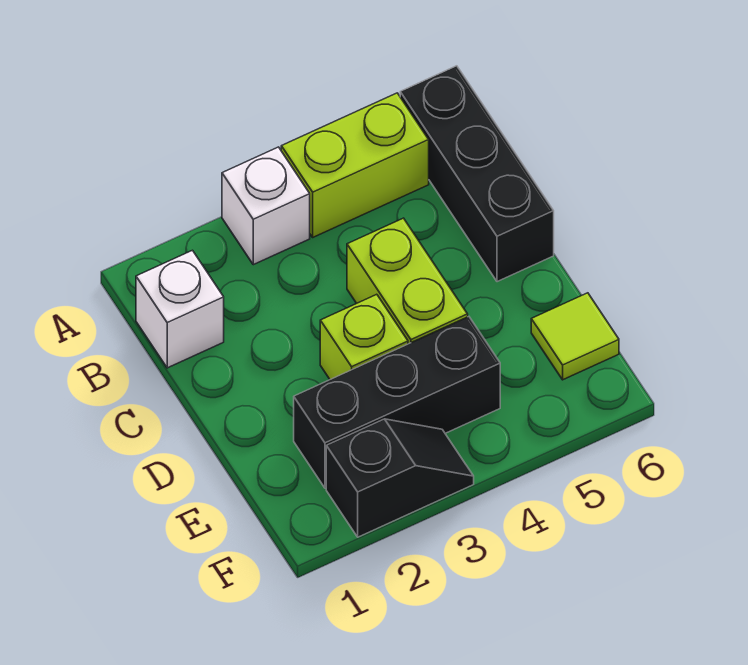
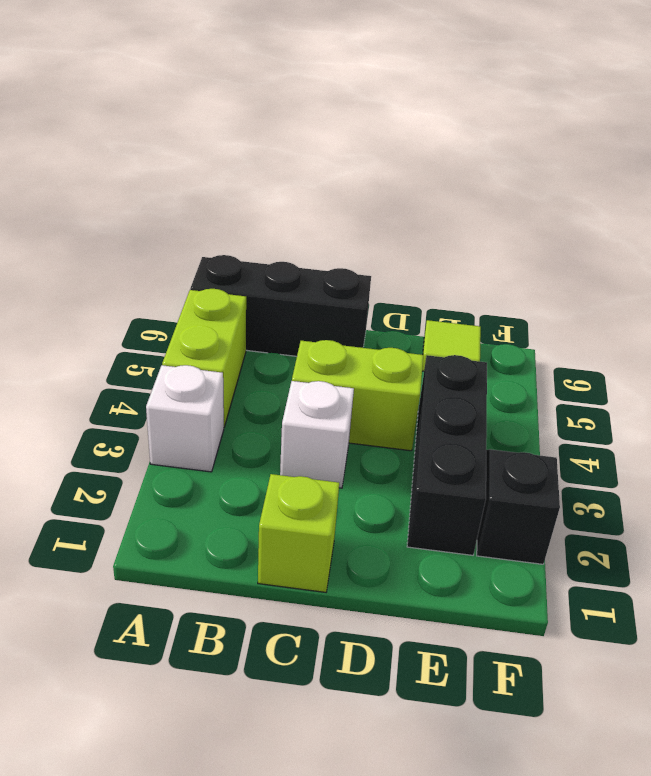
white brick B1 level 1 -> white brick C3 level 1
lime brick D3 level 1 -> lime brick C1 level 1

